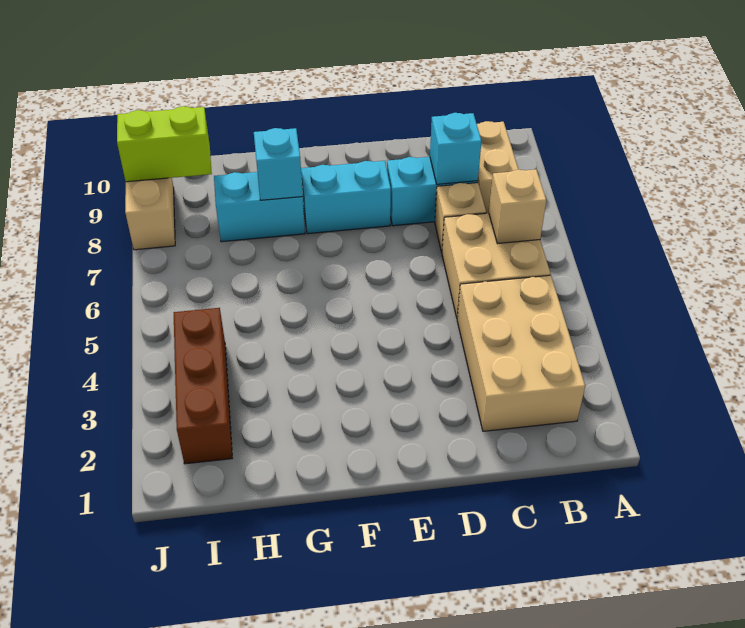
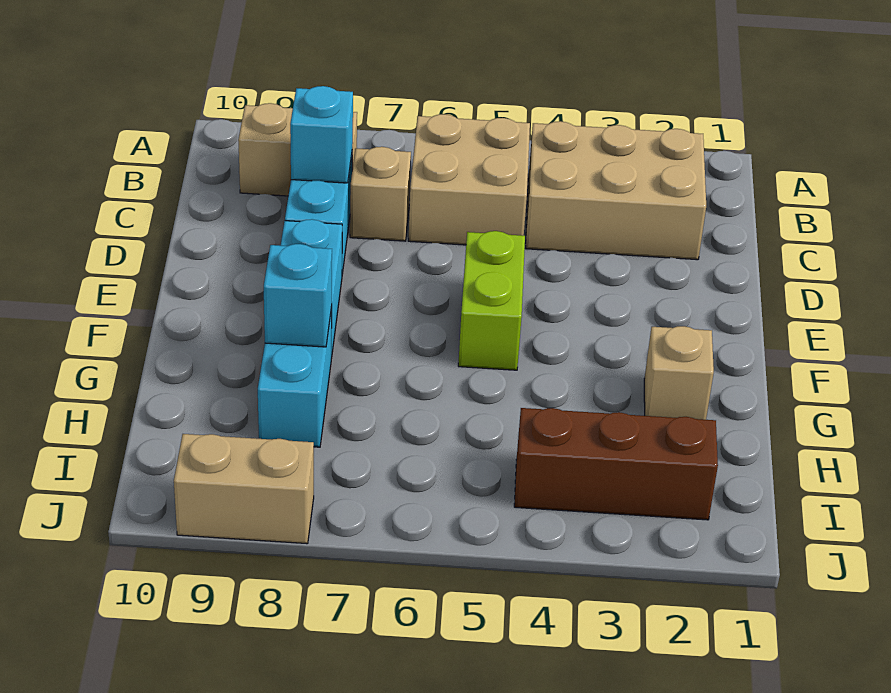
tan brick B6 level 2 -> tan brick G2 level 1
lime brick I9:J9 level 2 -> lime brick E5:F5 level 1

